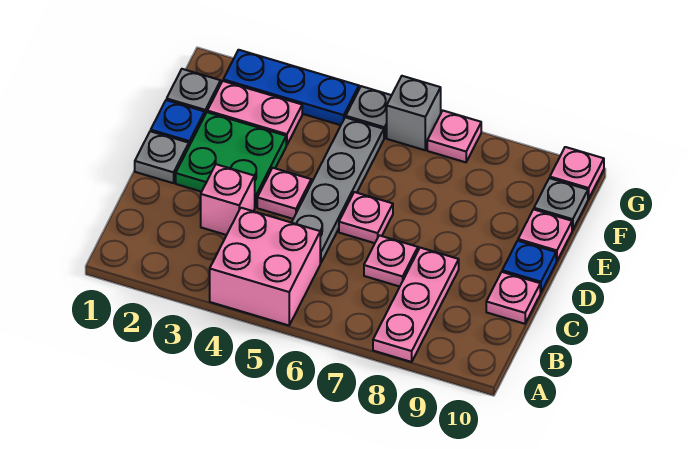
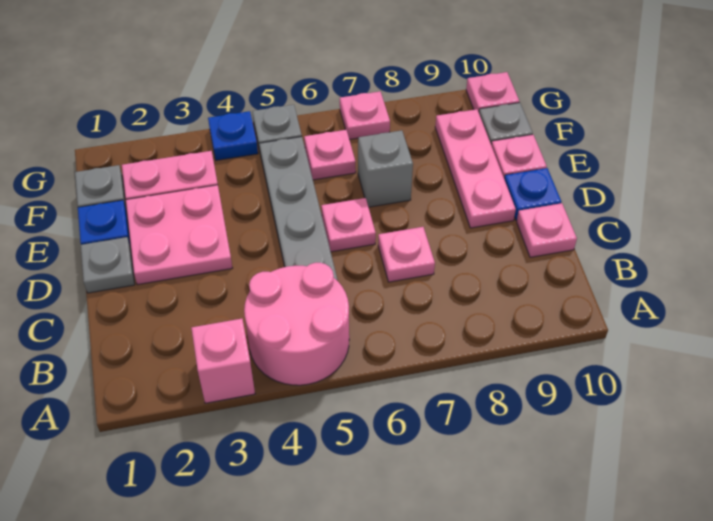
pink brick A4:B5 level 1 -> pink round brick A4:B5 level 1
pink plate A8:C8 level 1 -> pink plate D9:F9 level 1
pink brick C3 level 1 -> pink brick A3 level 1
green plate D2:E3 level 1 -> pink plate D2:E3 level 1
pink plate D4 level 1 -> pink plate F6 level 1
blue plate G2:G4 level 1 -> blue plate G4 level 1
grey brick G6 level 1 -> grey brick E7 level 1

